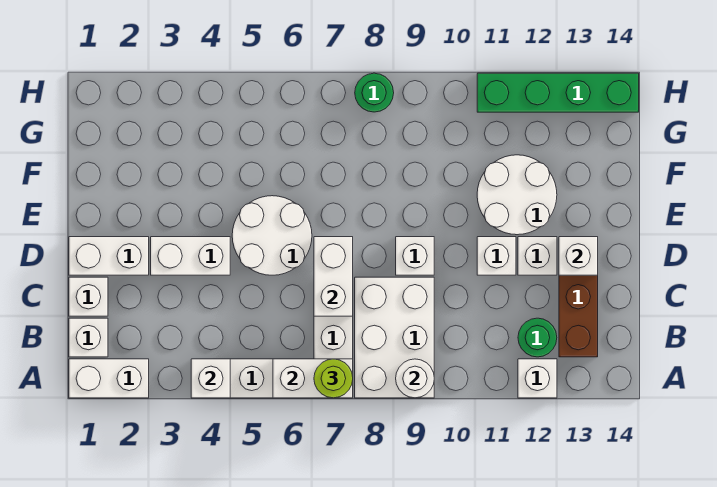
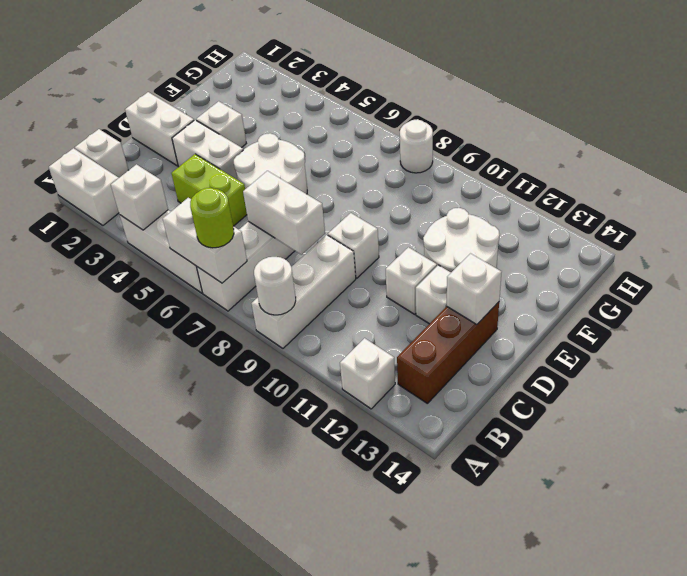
white brick A8:C9 level 1 -> white brick A9:C9 level 1
green round brick B12 level 1 -> none
white brick C1 level 1 -> white brick E3 level 1
none -> lime brick C4:C5 level 1
white brick C7:D7 level 2 -> white brick C7:C8 level 2
green round brick H8 level 1 -> white round brick H8 level 1
green brick H11:H14 level 1 -> none

